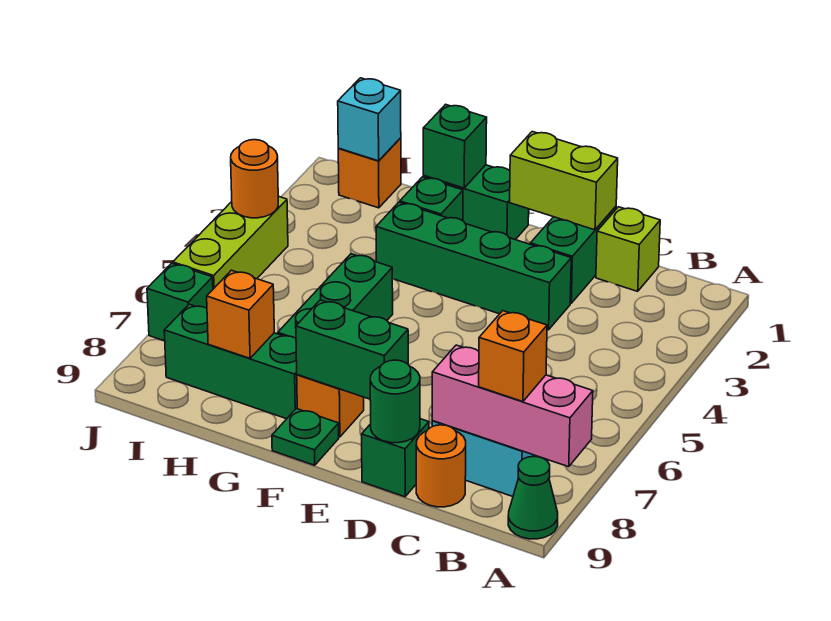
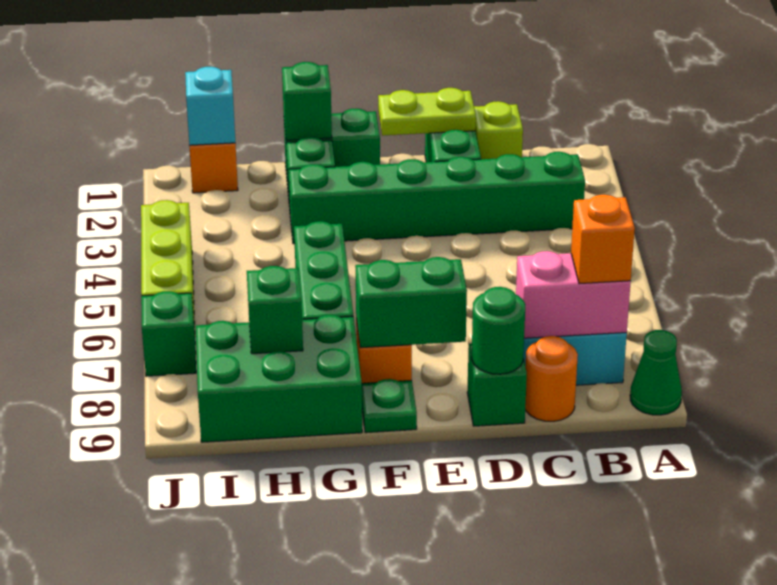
pink brick A8:C8 level 2 -> pink brick B8:C8 level 2
lime brick D1:E1 level 2 -> lime plate D1:E1 level 2
green brick D3:G3 level 1 -> green brick B3:G3 level 1
green brick G8:I8 level 1 -> green brick G8:I9 level 1
orange brick H8 level 2 -> green brick H8 level 2
orange round brick J4 level 2 -> none

